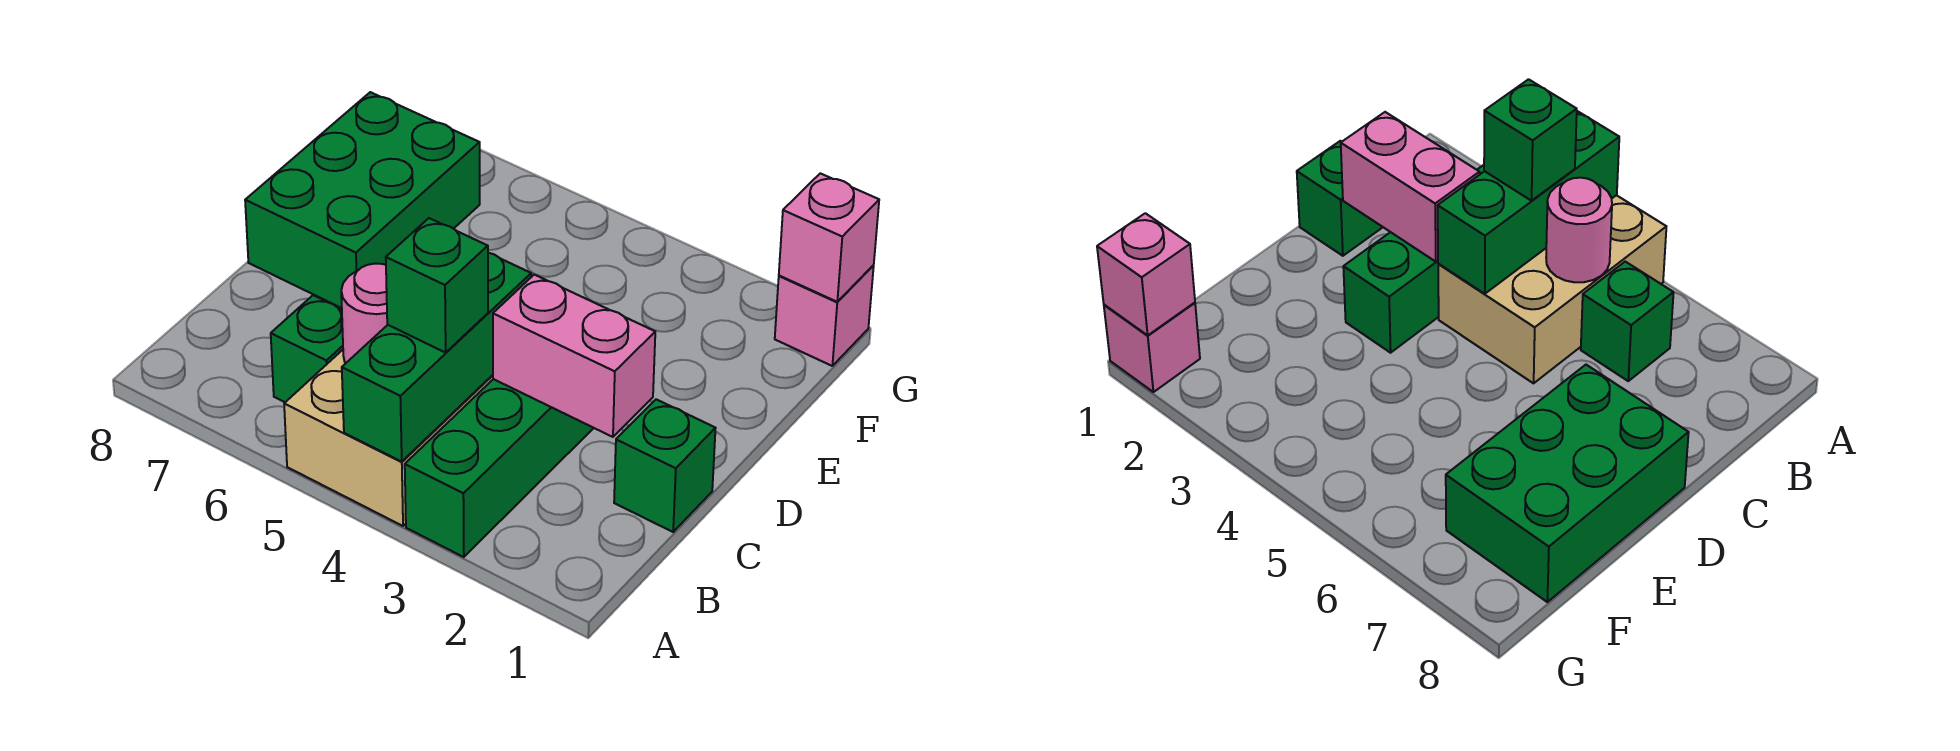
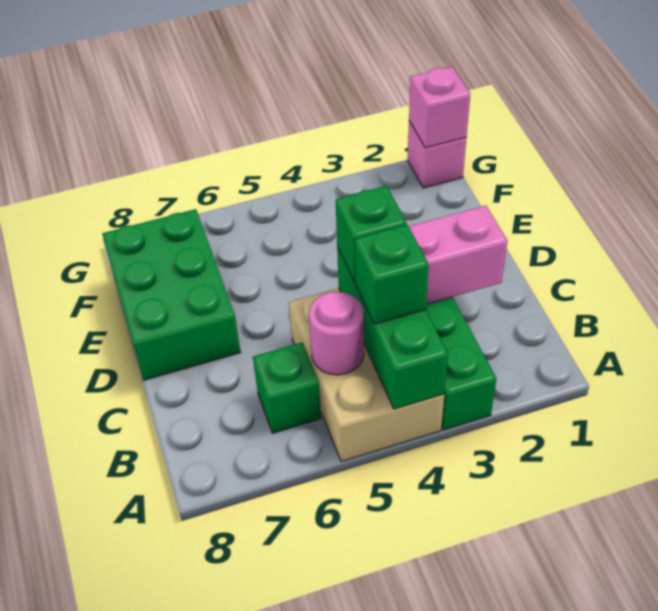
green brick C1 level 1 -> green brick C4 level 3

